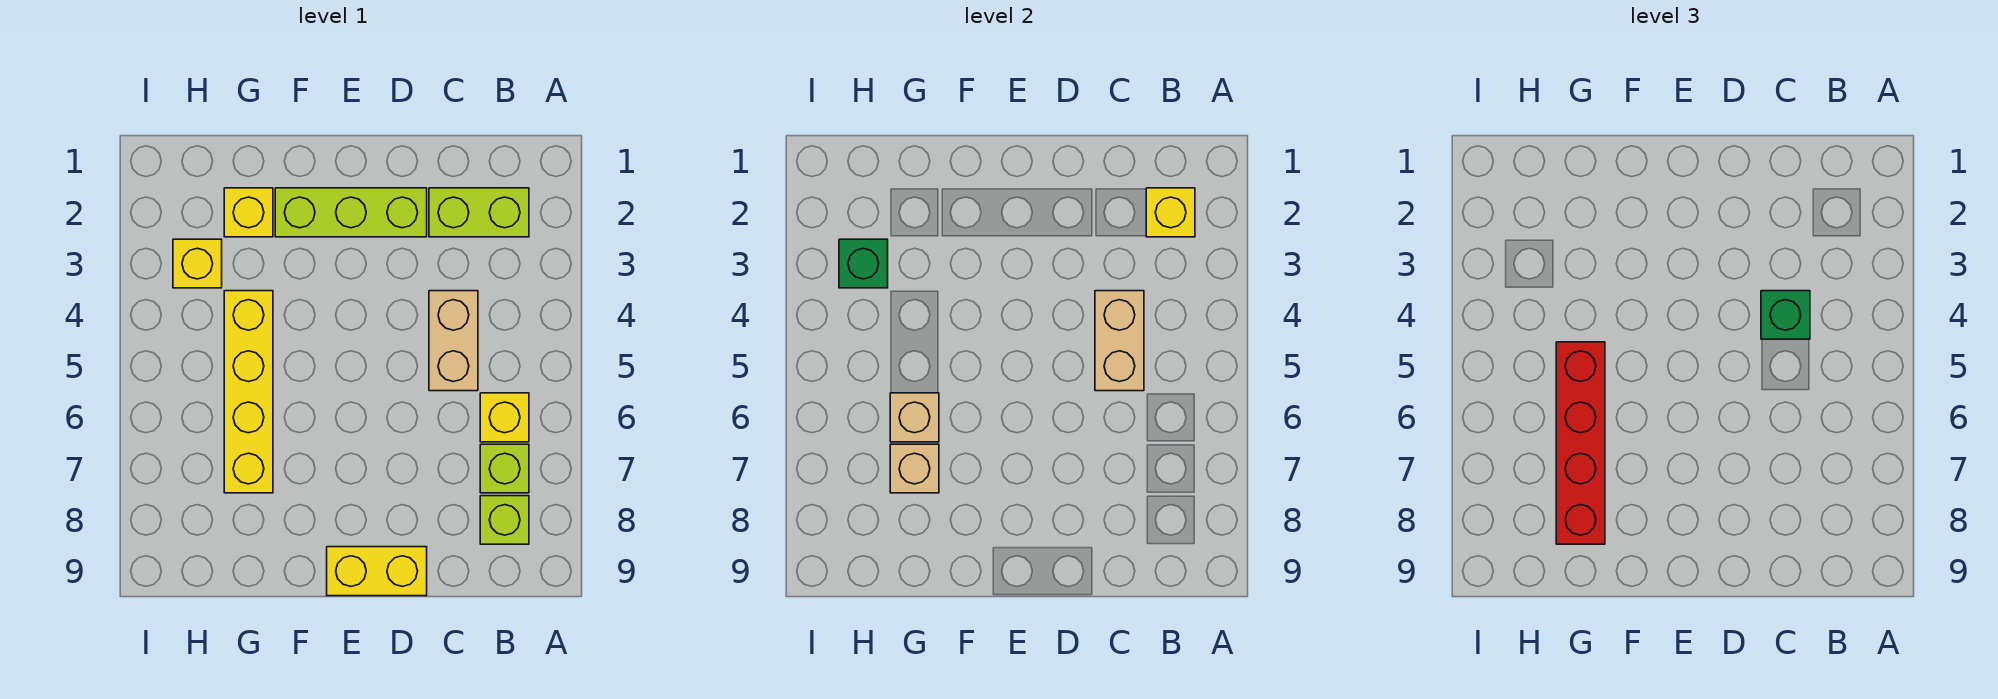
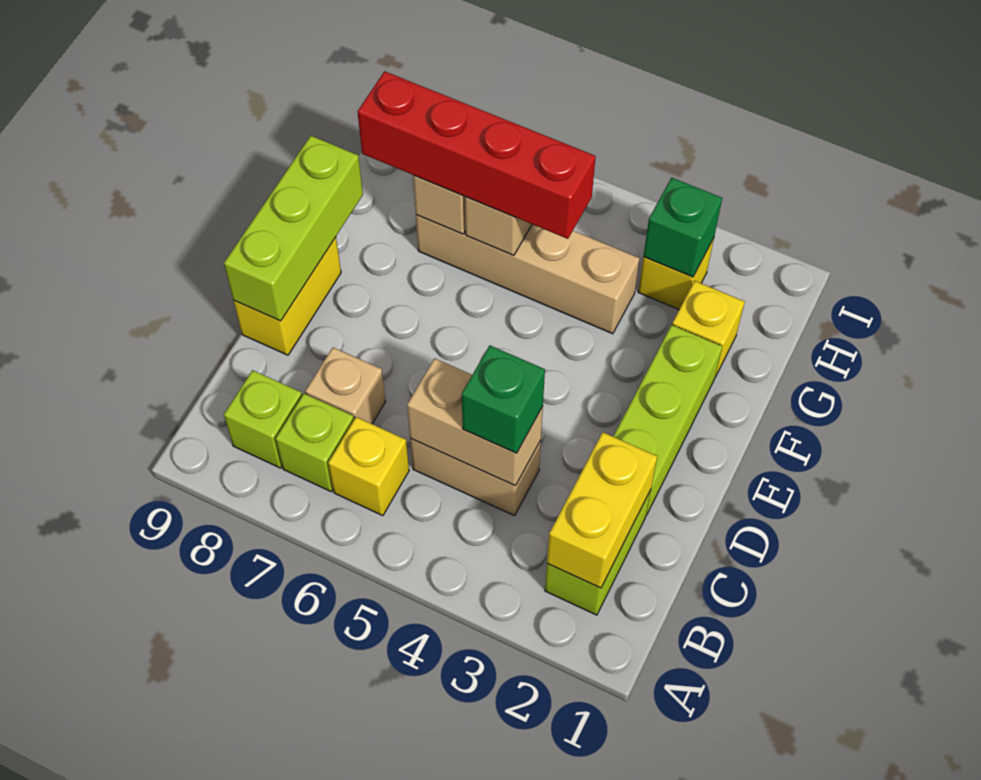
yellow brick B2 level 2 -> yellow brick B2:C2 level 2
none -> tan brick C7 level 1
none -> lime brick D9:F9 level 2
yellow brick G4:G7 level 1 -> tan brick G4:G7 level 1

